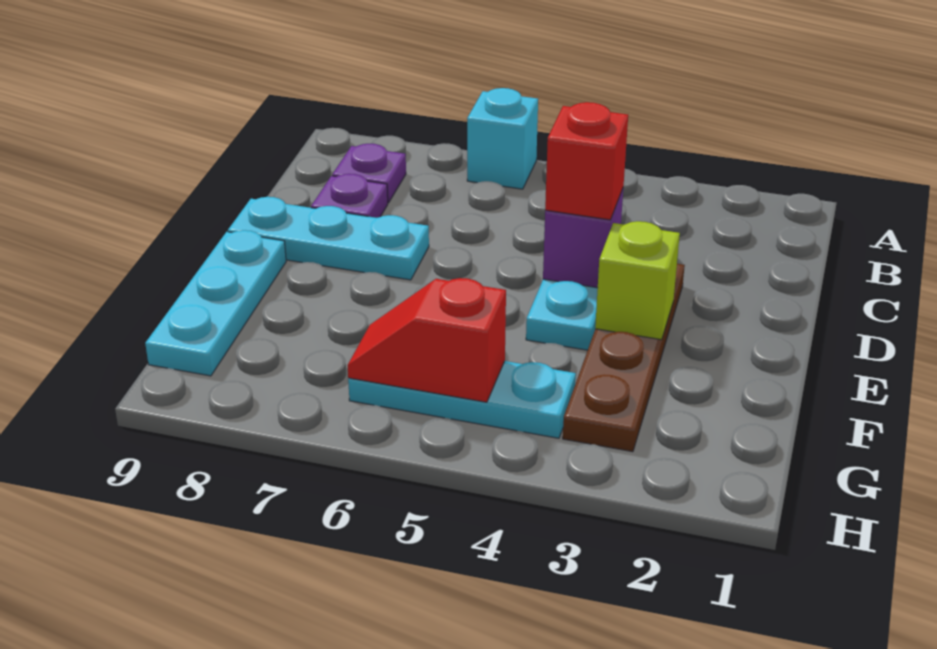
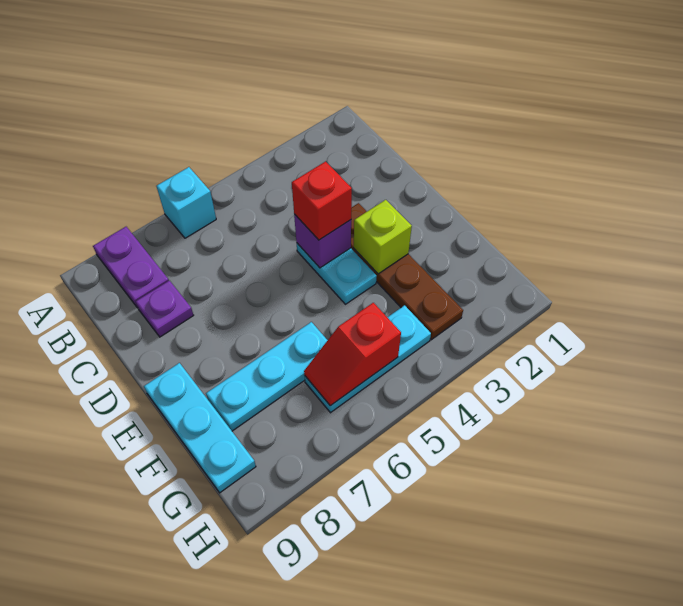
purple plate B8 level 1 -> purple plate A8:B8 level 1
cyan plate D7:D9 level 1 -> cyan plate F6:F8 level 1

